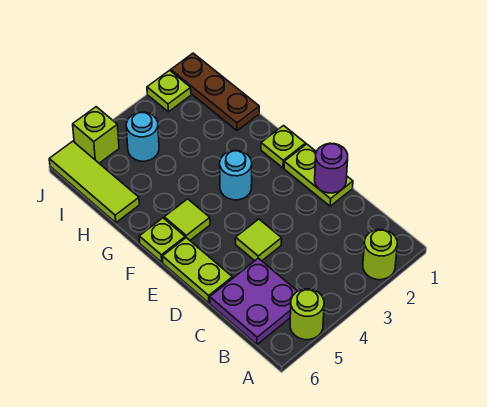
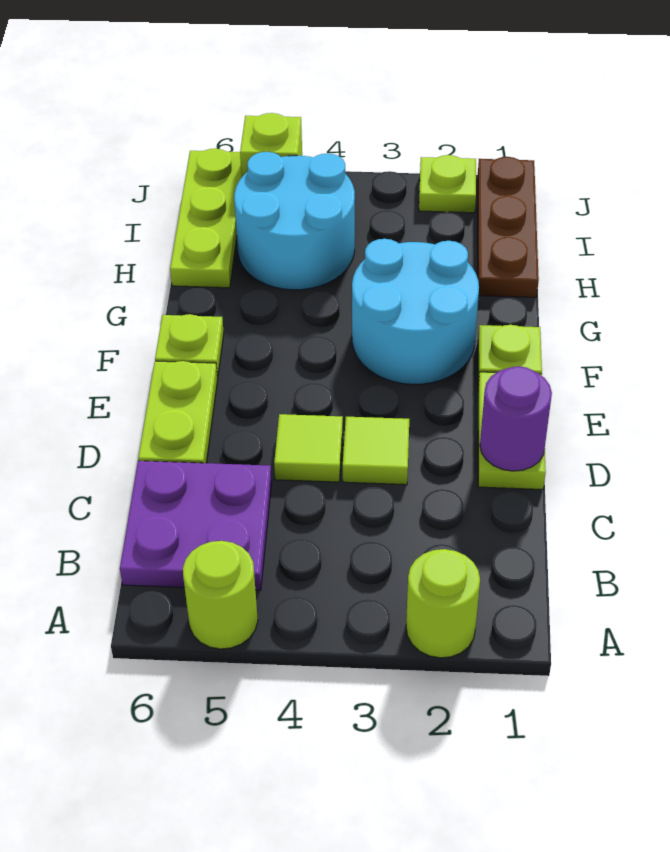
cyan round brick F3 level 1 -> cyan round brick F2:G3 level 1
lime tile F5 level 1 -> lime tile D3 level 1
lime tile H6:J6 level 1 -> lime plate H6:J6 level 1
cyan round brick I4 level 1 -> cyan round brick H4:I5 level 1

